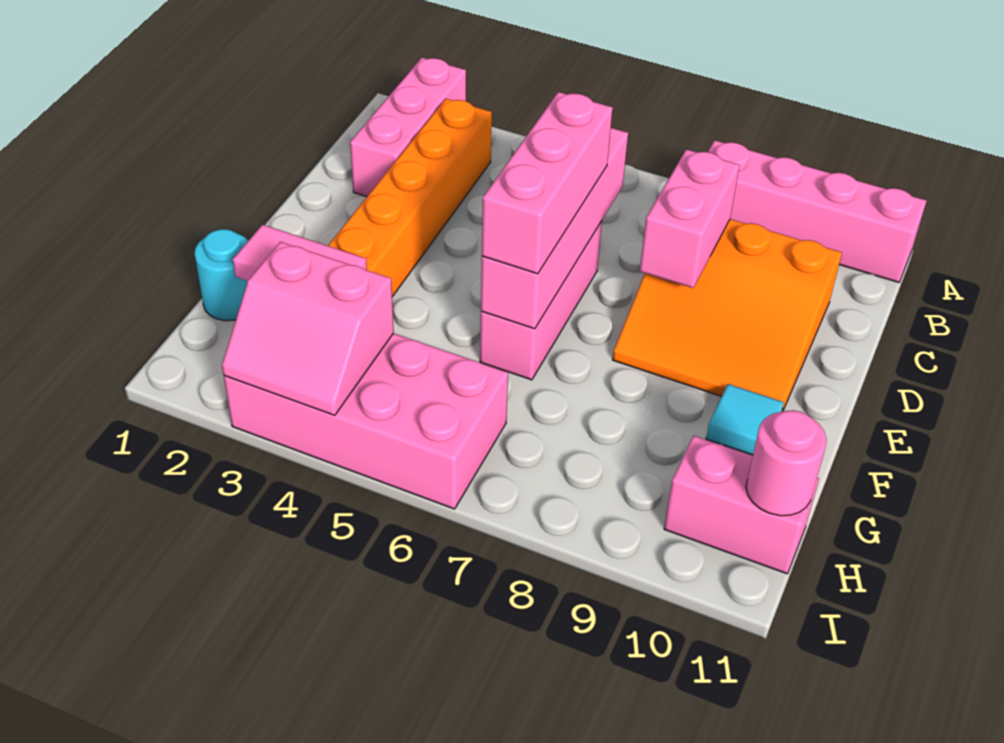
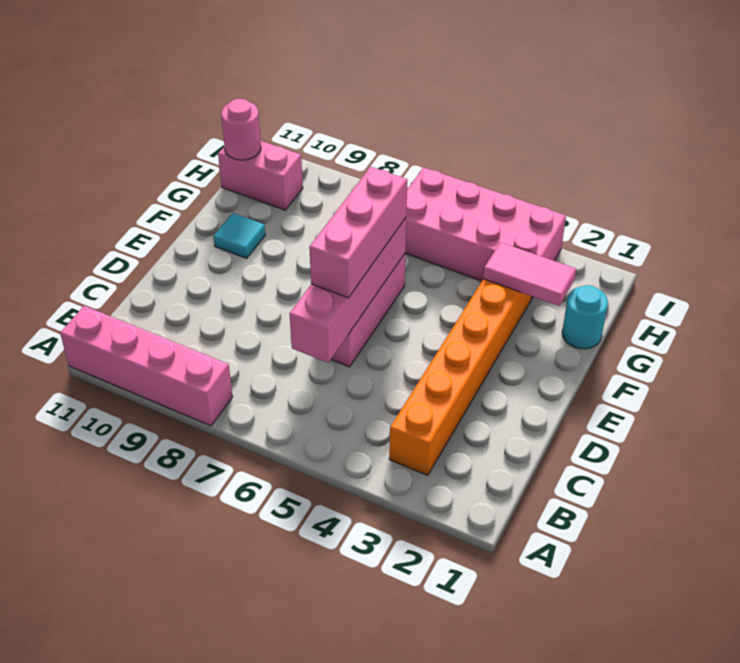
pink brick A2:C2 level 1 -> none
orange slope C8:E10 level 1 top C -> none
pink brick C8:D8 level 2 -> none
pink slope H3:I4 level 2 top H -> none

